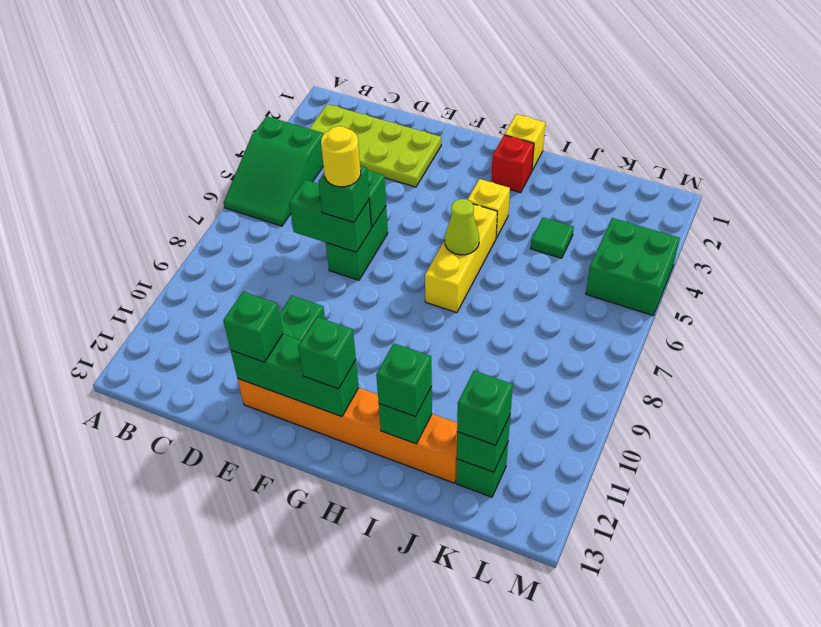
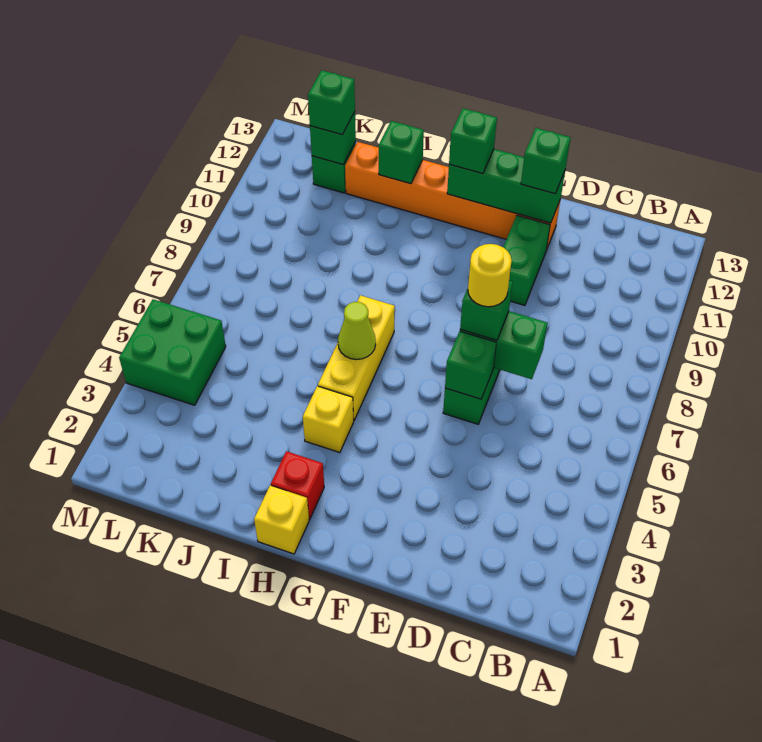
green slope A4:B6 level 1 top 4 -> none
lime plate B2:E3 level 1 -> none
green brick I12 level 3 -> none
green tile J4 level 1 -> none

